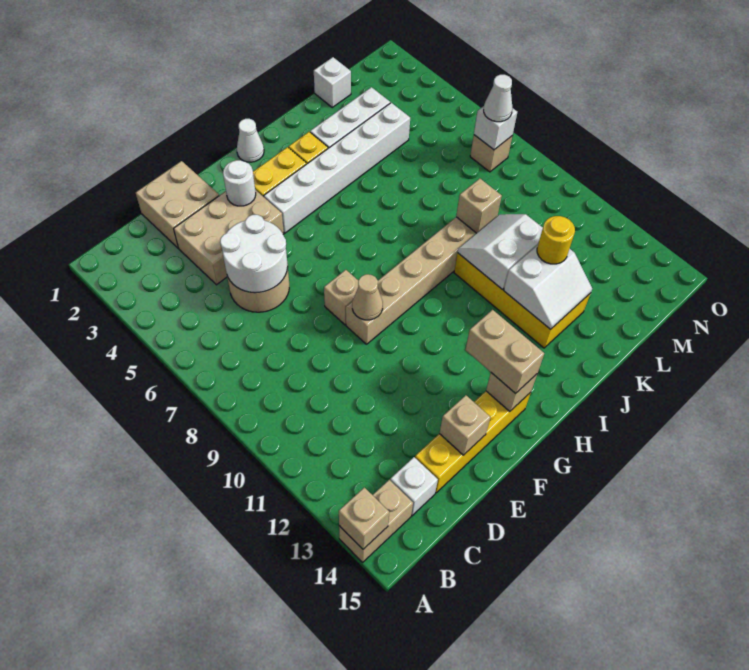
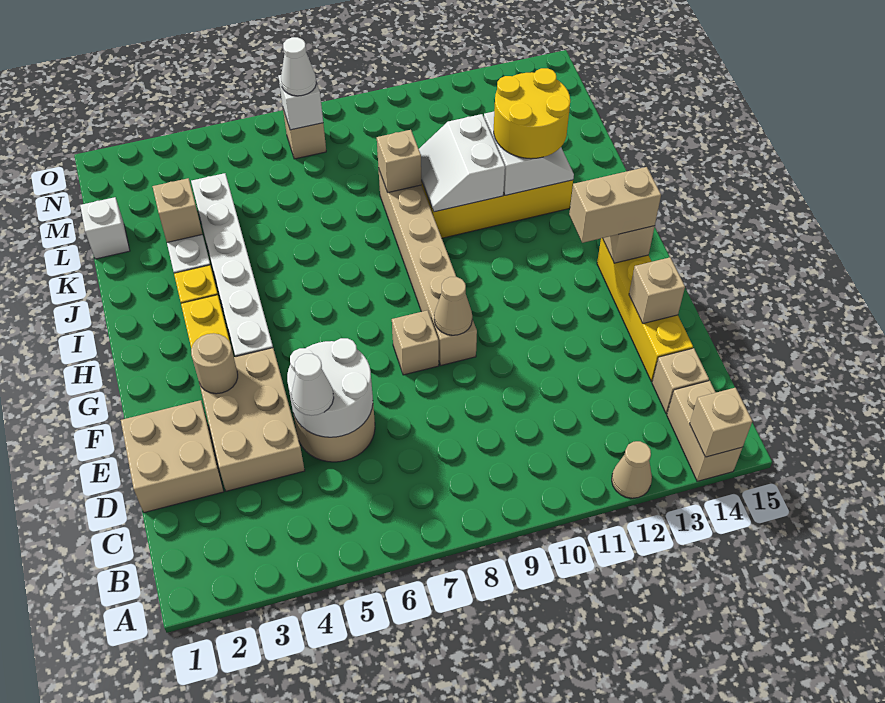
none -> tan cone A12 level 1
white brick C14 level 1 -> tan brick C14 level 1
white round brick F3 level 2 -> tan round brick F3 level 2
white cone H1 level 1 -> white cone D5 level 3
none -> tan brick K3 level 2
yellow round brick K12 level 3 -> yellow round brick J12:K13 level 3

